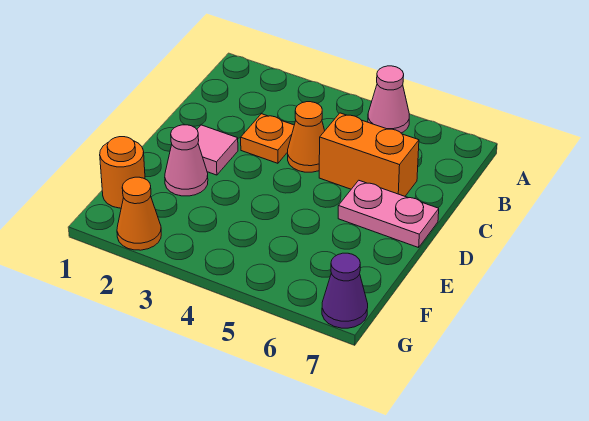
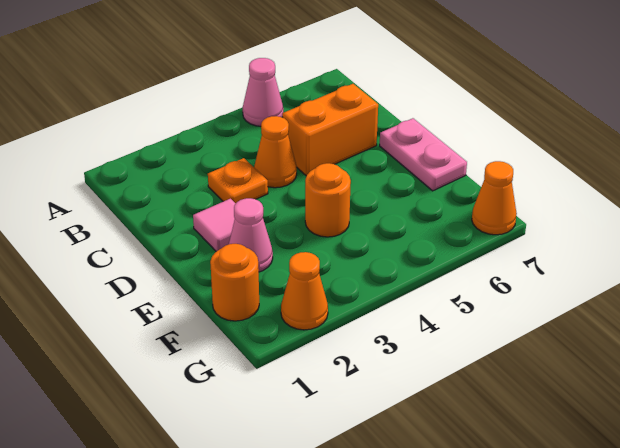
pink plate D6:D7 level 1 -> pink plate D7:E7 level 1
none -> orange round brick E4 level 1
purple cone G7 level 1 -> orange cone G7 level 1

